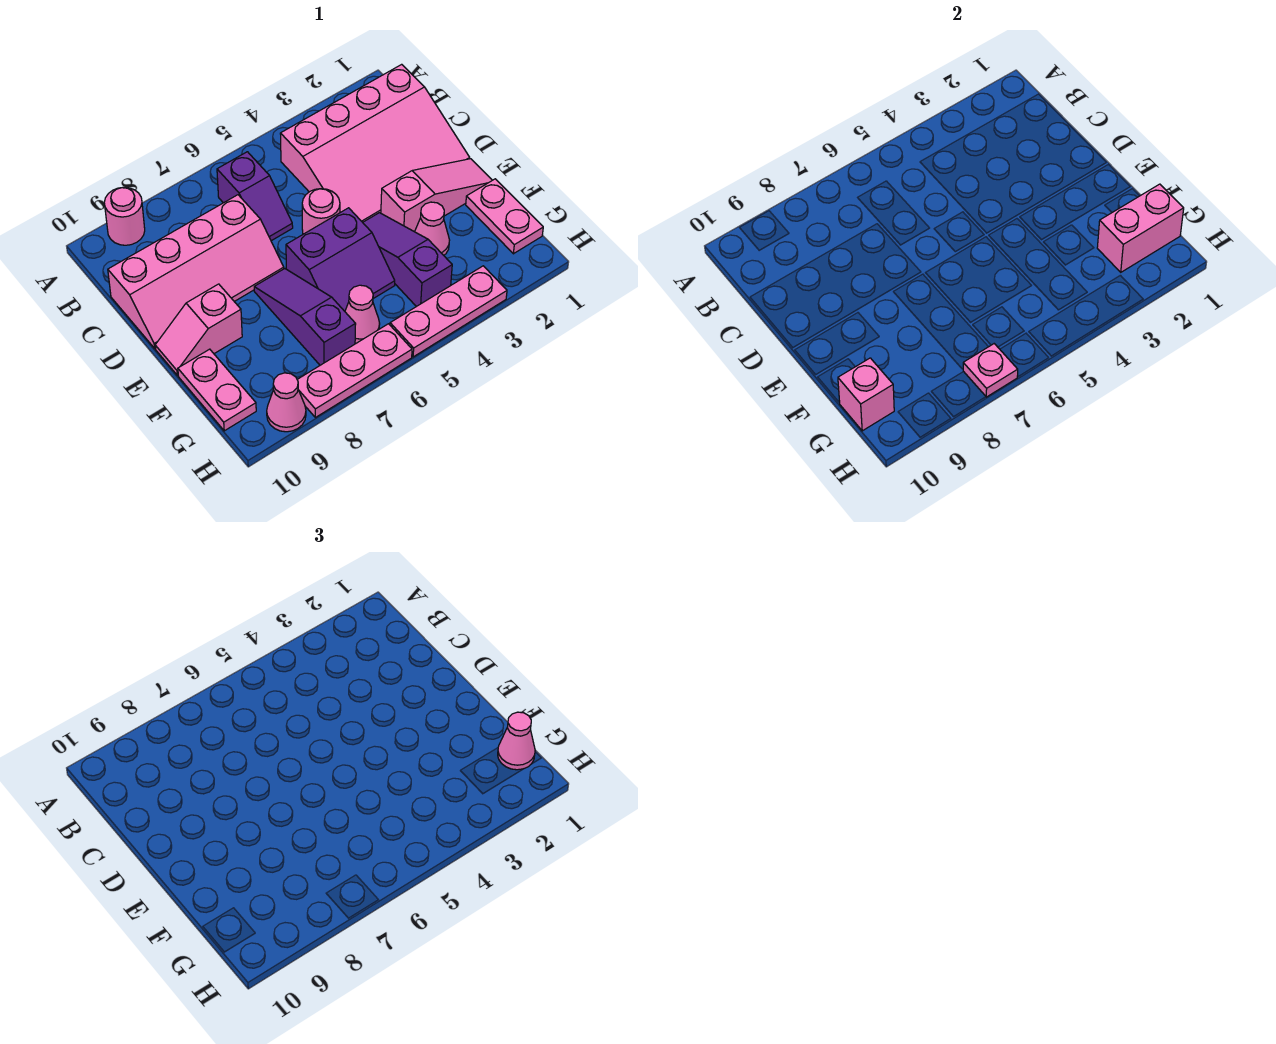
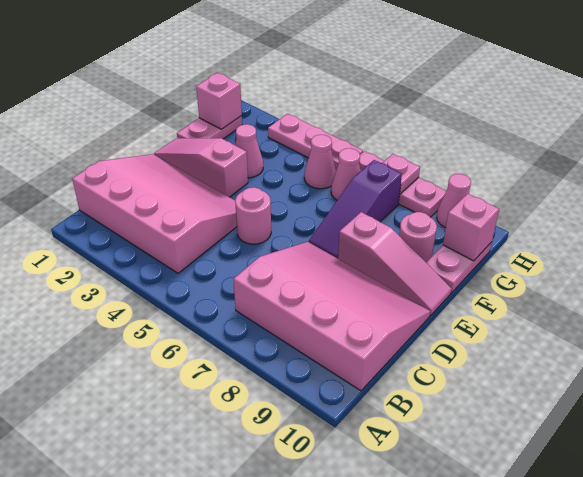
pink round brick A9 level 1 -> pink round brick F9 level 1
purple slope B6:C6 level 1 top B -> none
pink slope C7:D10 level 1 top C -> pink slope B7:D10 level 1 top B
purple slope E4:G4 level 1 top G -> none
purple slope E5:F6 level 1 top E -> none
pink slope E9:E10 level 1 top 9 -> pink slope E8:E10 level 1 top 8
pink brick G1:G2 level 2 -> pink brick G1 level 2
pink cone G1 level 3 -> pink cone G5 level 1

